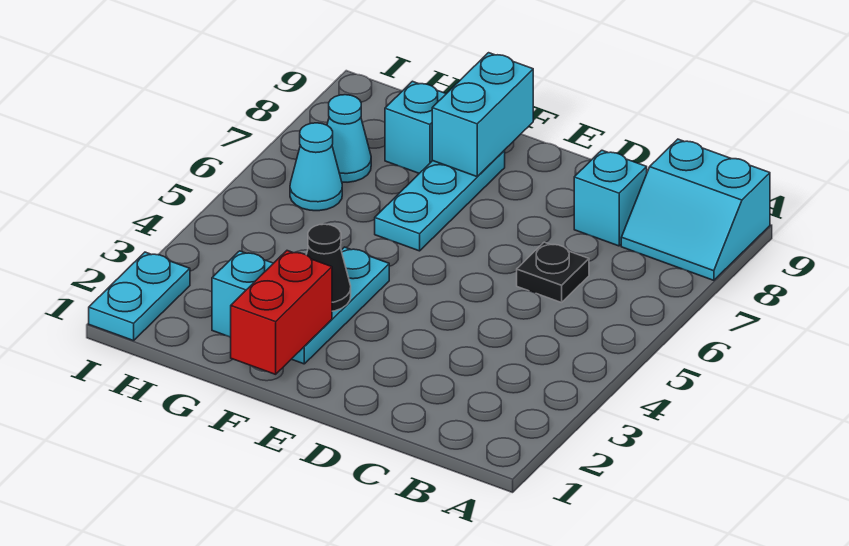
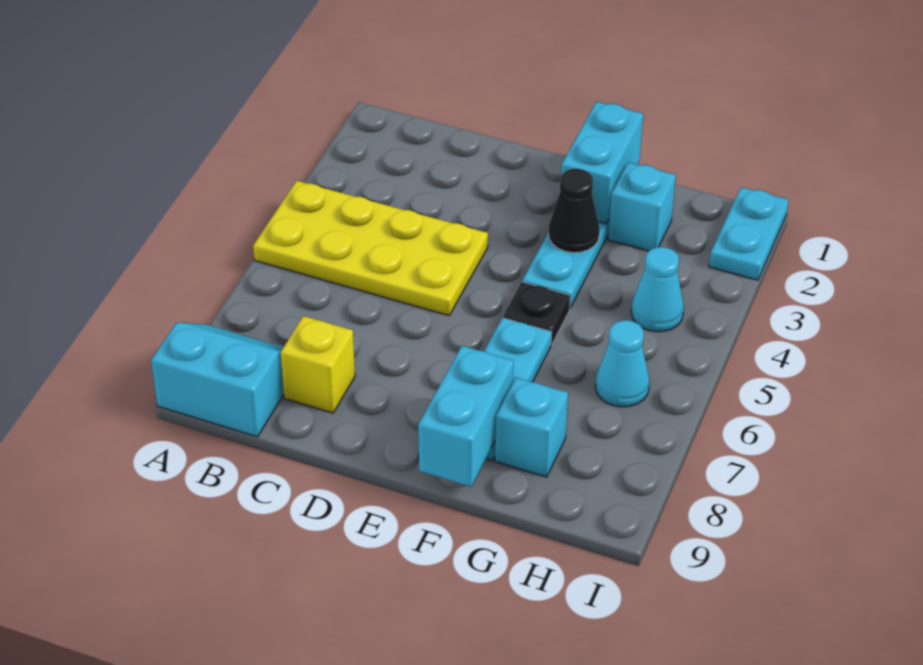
none -> yellow plate A4:D5 level 1
black plate C6 level 1 -> black plate F5 level 1
cyan brick C8 level 1 -> yellow brick C8 level 1
red brick F1:F2 level 2 -> cyan brick F1:F2 level 2
cyan cone H7 level 1 -> cyan cone H4 level 1

